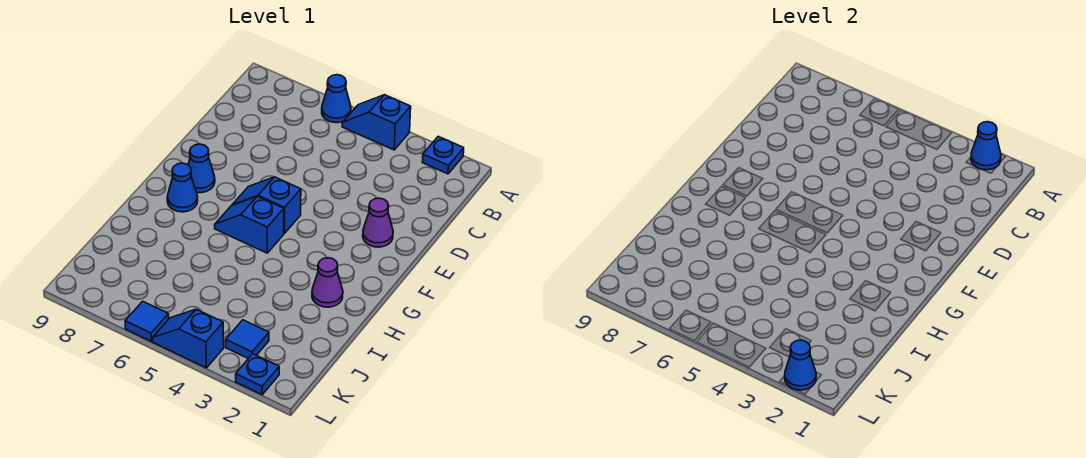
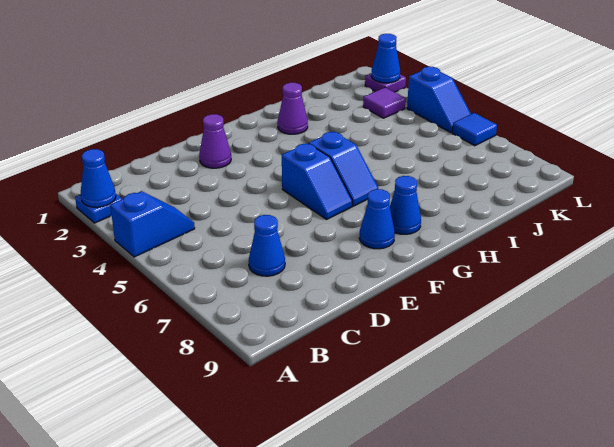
blue slope A4:A5 level 1 top 4 -> blue slope A4:B4 level 1 top A
blue cone A6 level 1 -> blue cone C7 level 1
blue tile K3 level 1 -> purple tile K3 level 1
blue plate L2 level 1 -> purple plate L2 level 1

